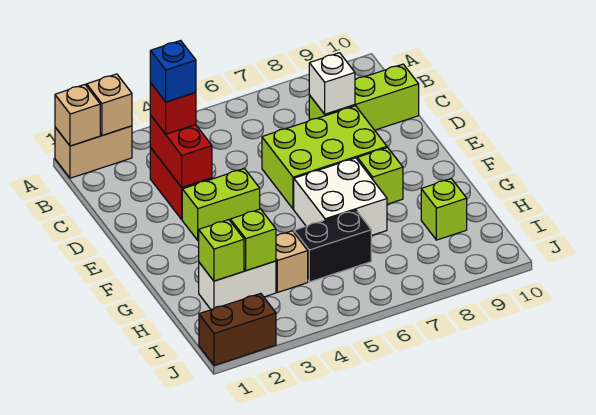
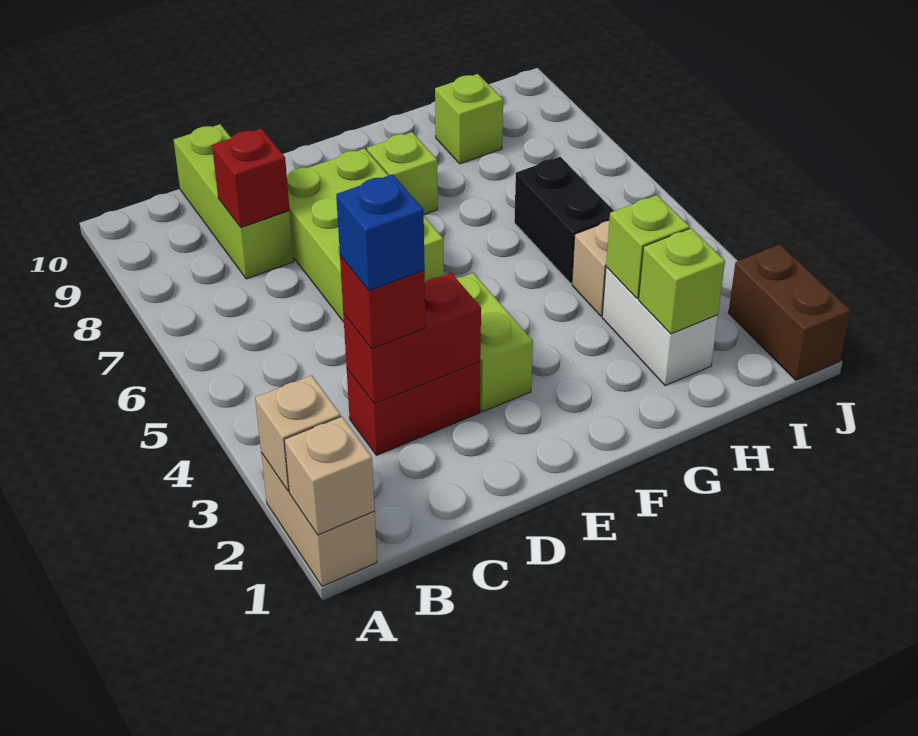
white brick C8 level 2 -> red brick C8 level 2
white brick F6:G7 level 1 -> none

